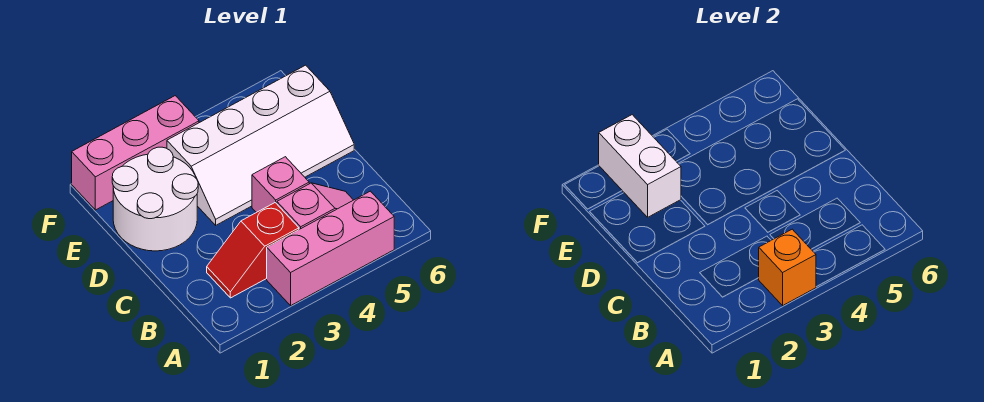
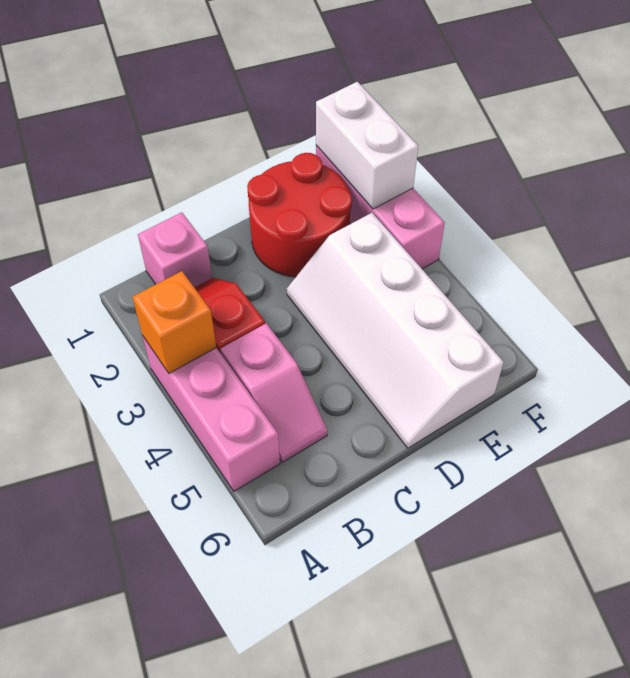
pink brick C4 level 1 -> pink brick B1 level 1
white round brick D1:E2 level 1 -> red round brick D1:E2 level 1
white brick E2:F2 level 2 -> white brick F1:F2 level 2

